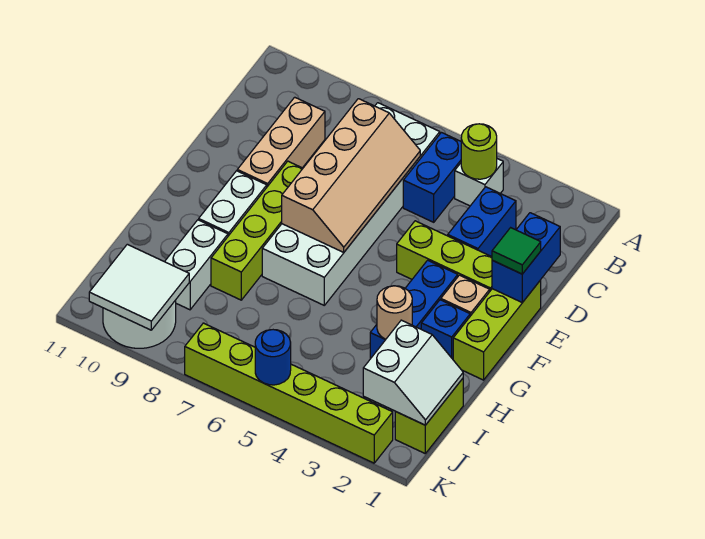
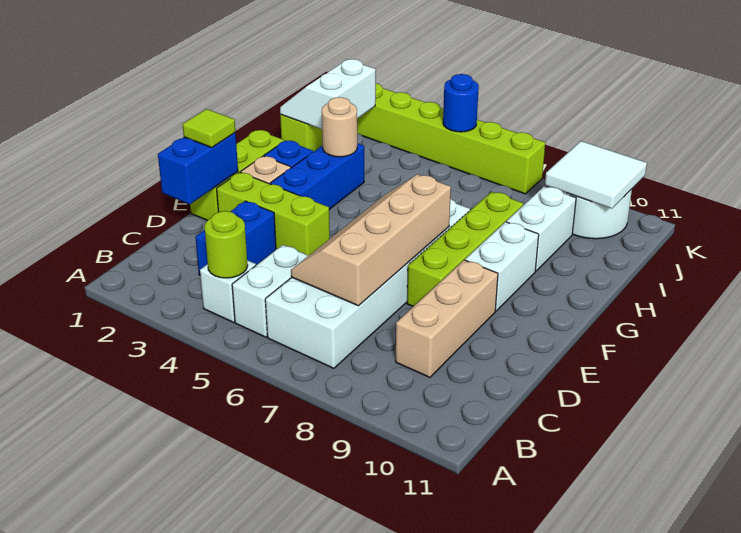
blue brick B5:C5 level 1 -> white brick B5:C5 level 1
green tile E1 level 3 -> lime tile E1 level 3

